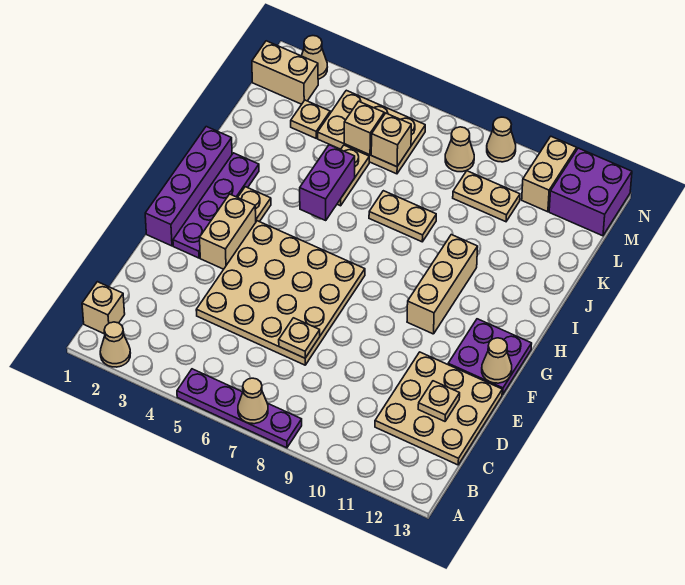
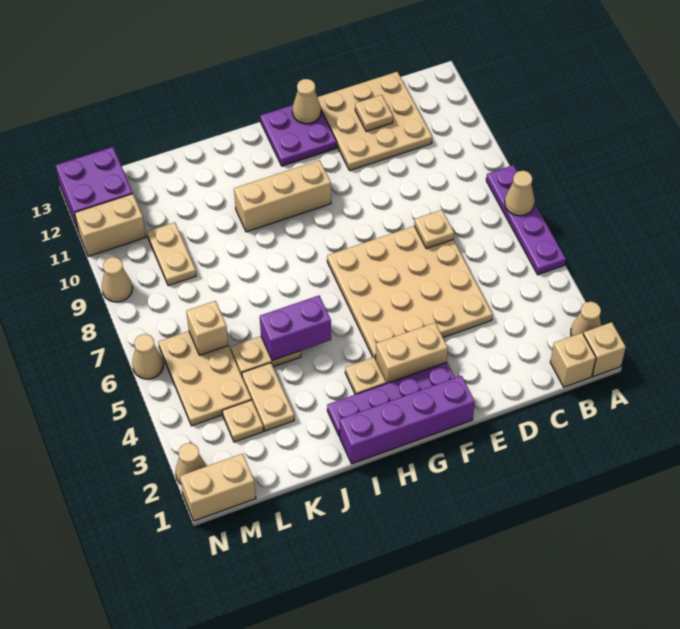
tan plate J7:J8 level 1 -> tan plate K3:K4 level 1
tan brick L5 level 2 -> tan brick A1 level 1
tan brick M1:M2 level 1 -> tan brick M1:N1 level 1
tan cone M8 level 1 -> tan cone N6 level 1

